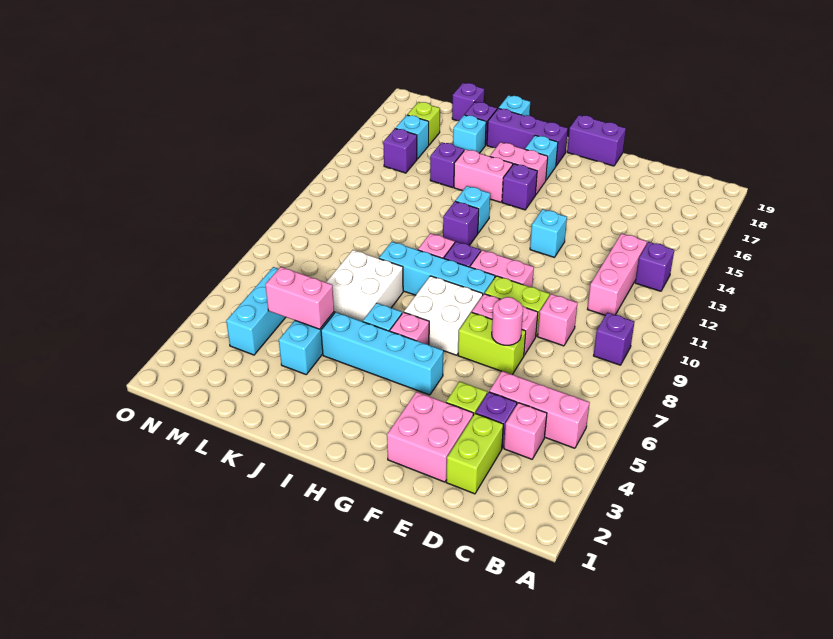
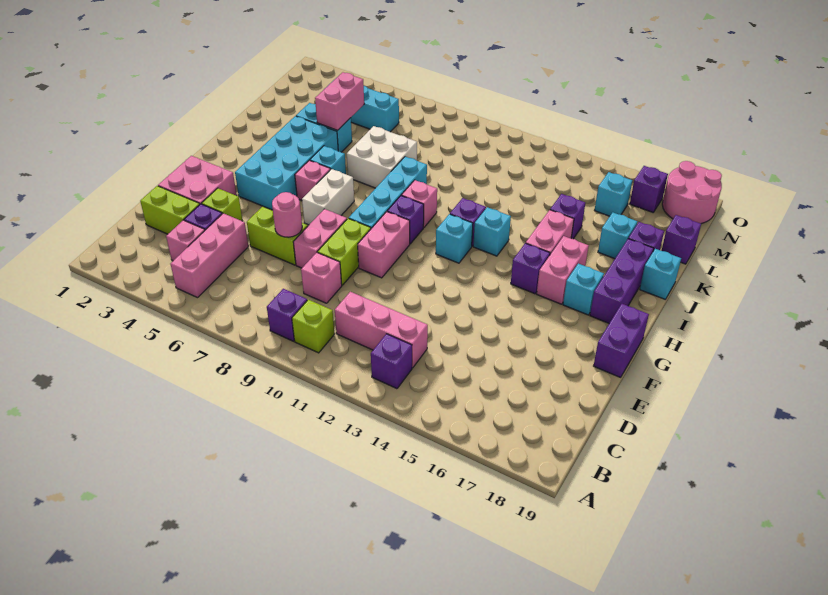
lime brick E7:F7 level 1 -> lime brick E6:E7 level 1
cyan brick F13 level 1 -> cyan brick H12 level 1
cyan brick G5:J5 level 1 -> cyan brick G4:J5 level 1
white brick G7:H8 level 1 -> white brick G7:H7 level 1
purple brick M15 level 1 -> purple brick N17 level 1
lime brick M17 level 1 -> lime brick B10 level 1
none -> pink round brick N18:O19 level 1

